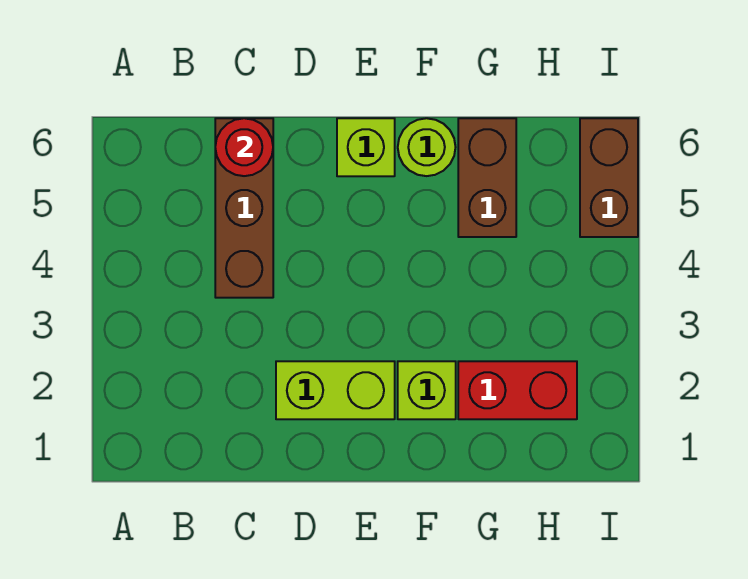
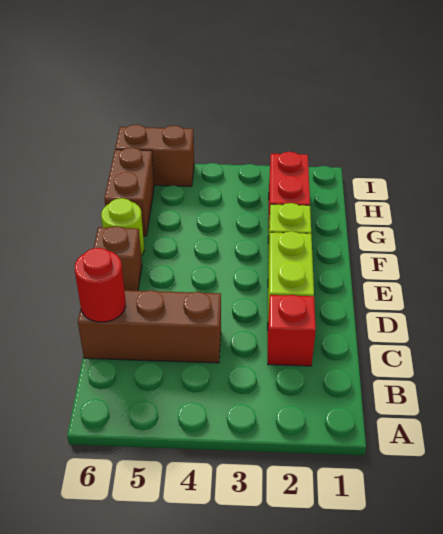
none -> red brick C2 level 1
lime brick E6 level 1 -> brown brick E6 level 1
brown brick G5:G6 level 1 -> brown brick G6:H6 level 1

